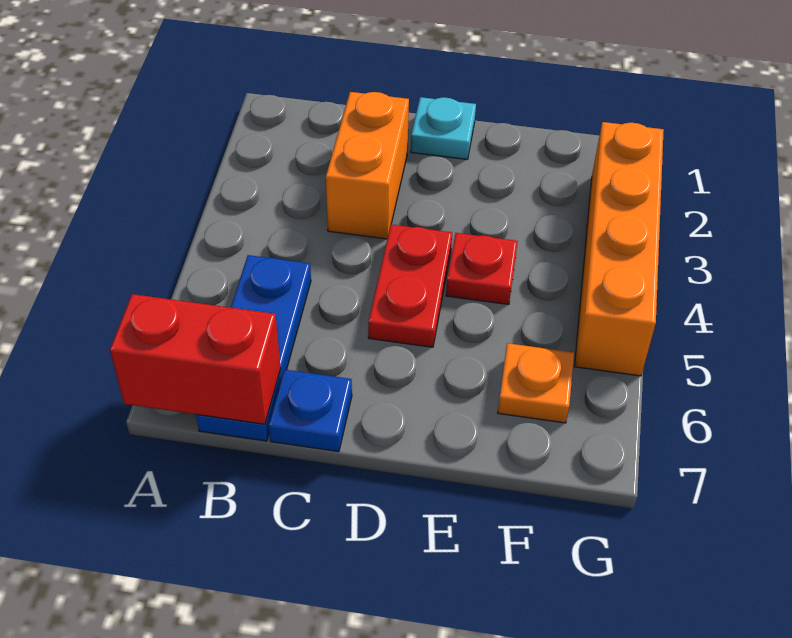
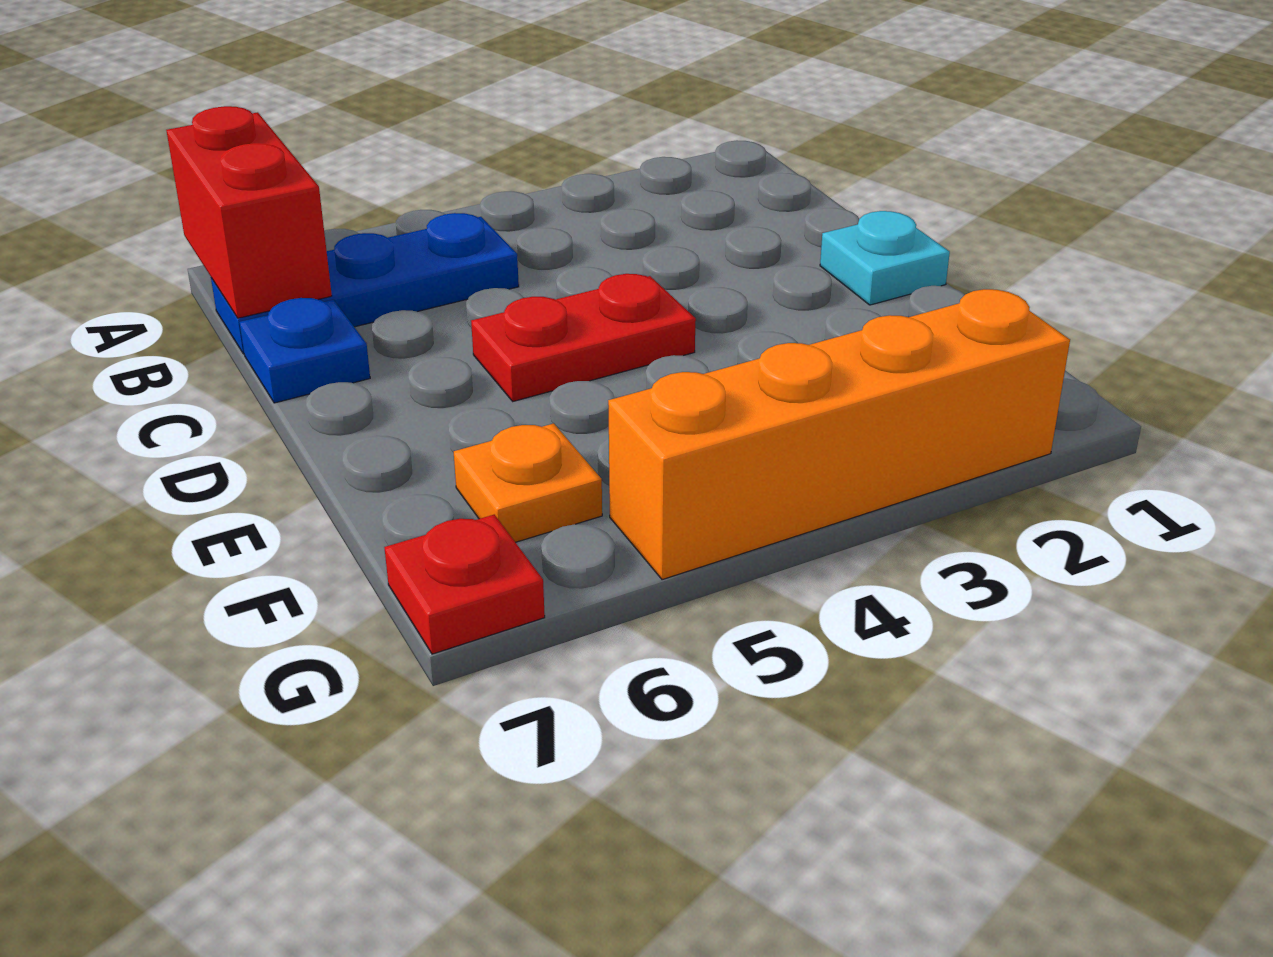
orange brick C2:C3 level 1 -> none
red plate E4 level 1 -> red plate G7 level 1

